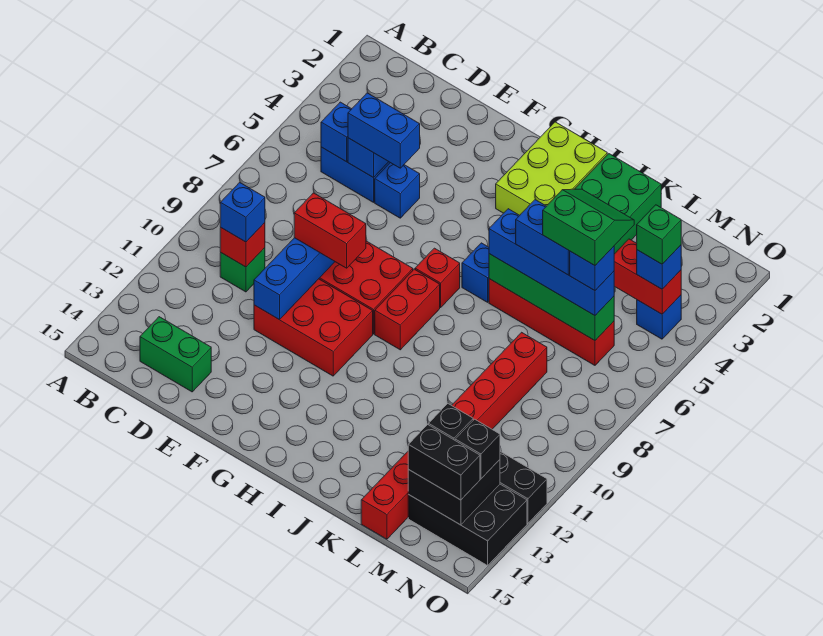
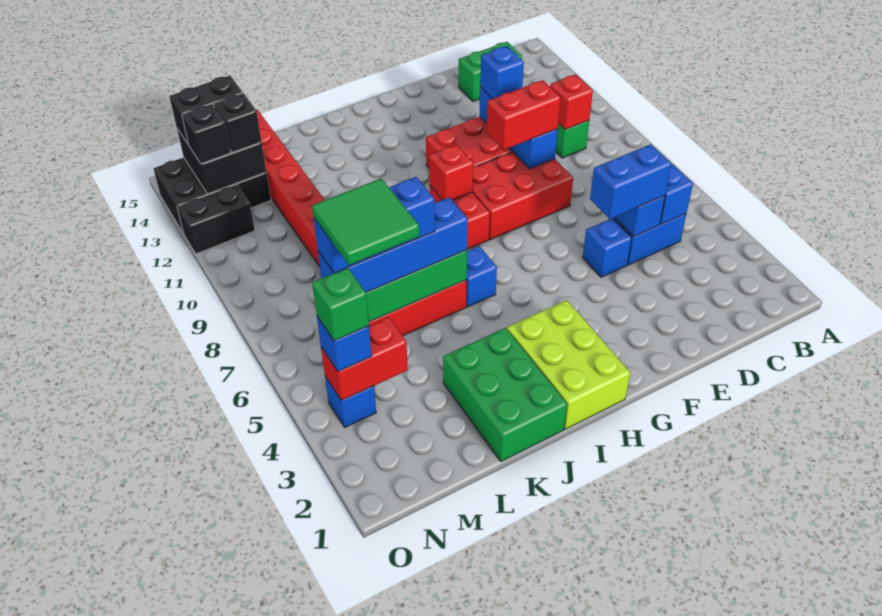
blue brick C10 level 3 -> blue brick E11 level 3
red brick H7 level 1 -> red brick H9 level 2
green slope L5:M6 level 5 top 6 -> green tile L5:M6 level 5

